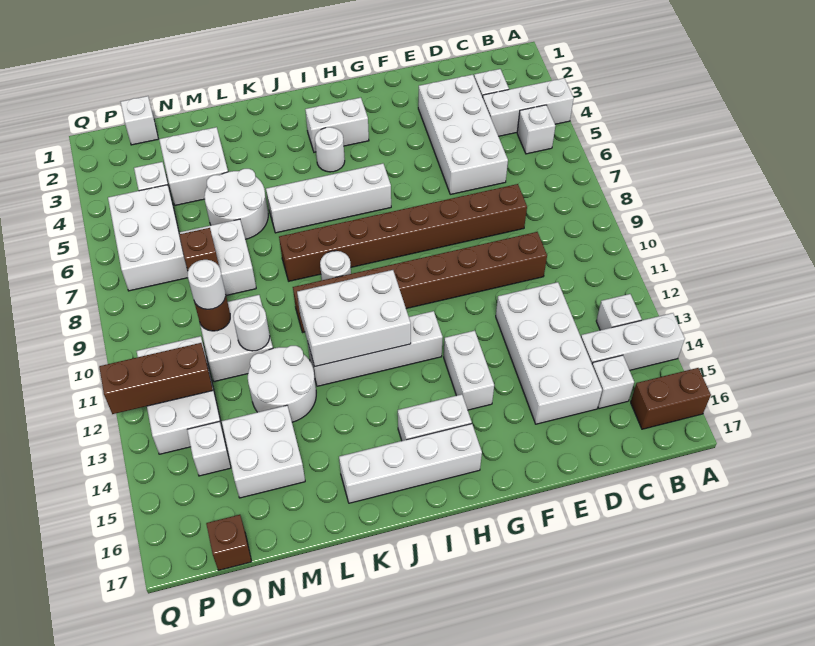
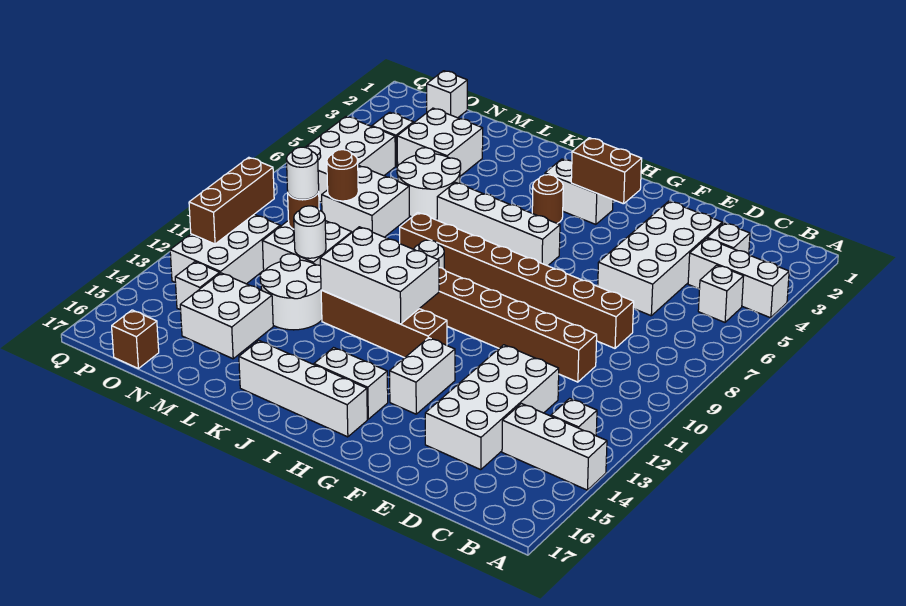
brown brick A16:B16 level 1 -> brown brick G3:H3 level 2
white brick C15 level 1 -> none
white brick H12:K12 level 1 -> brown brick H12:K12 level 1
white round brick I4 level 1 -> brown round brick I4 level 1
brown brick N8 level 2 -> brown round brick N8 level 2
brown brick O12:Q12 level 2 -> brown brick P10:P12 level 2

